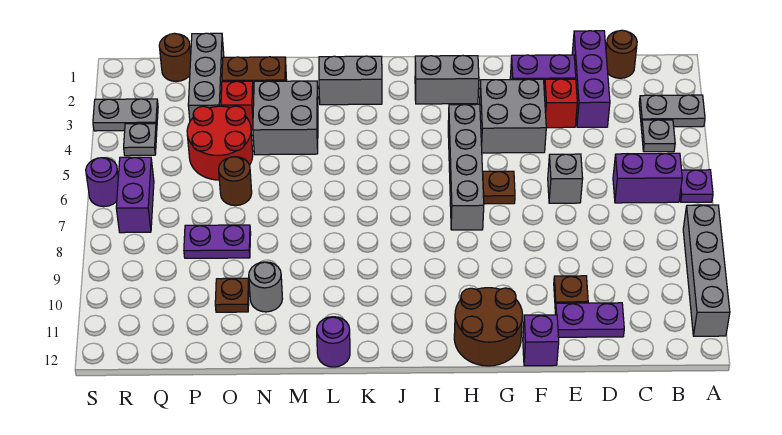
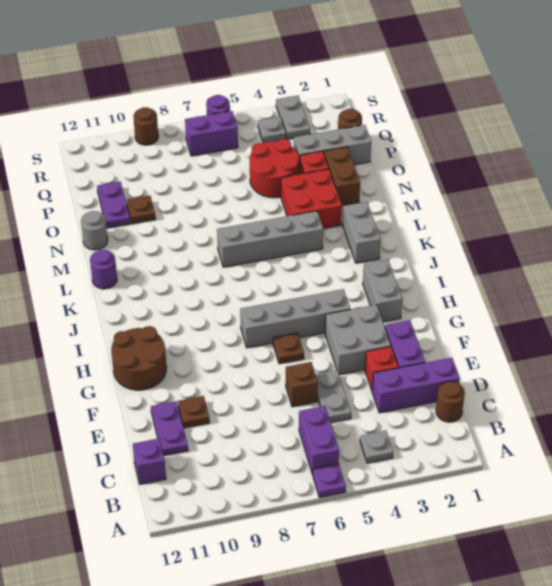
grey plate A3:B3 level 1 -> grey plate D5:E5 level 1
grey brick A8:A11 level 1 -> grey brick L4:L7 level 1
grey brick E6 level 1 -> brown brick E6 level 1
purple brick F12 level 1 -> purple brick C12 level 1
grey brick M3:N4 level 1 -> red brick M3:N4 level 1
grey round brick N10 level 1 -> grey round brick N12 level 1
brown round brick O6 level 1 -> brown round brick S9 level 1
purple plate O8:P8 level 1 -> purple plate O11:P11 level 1

